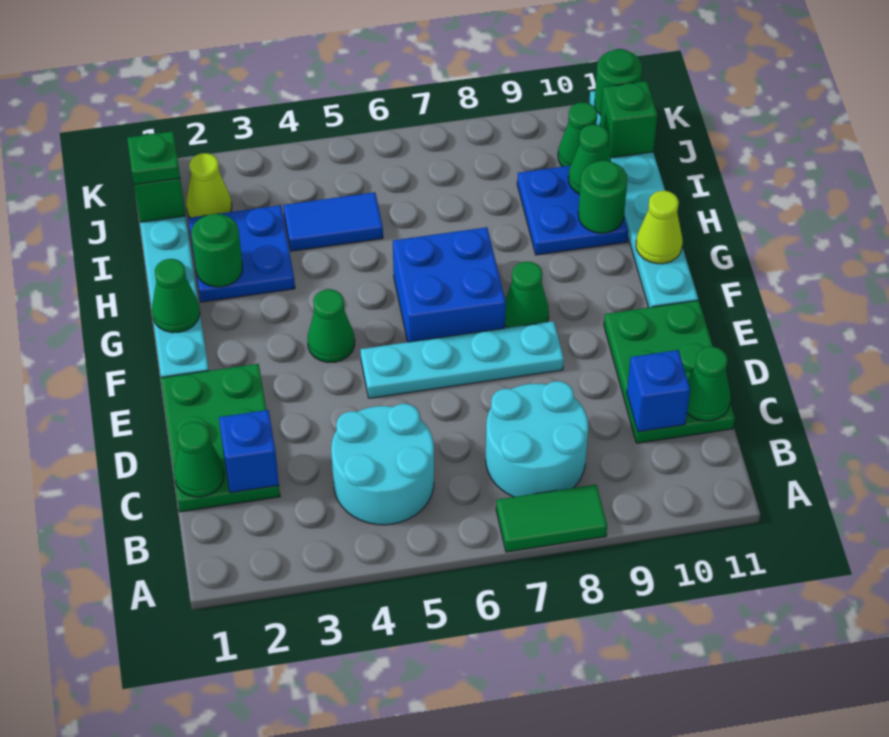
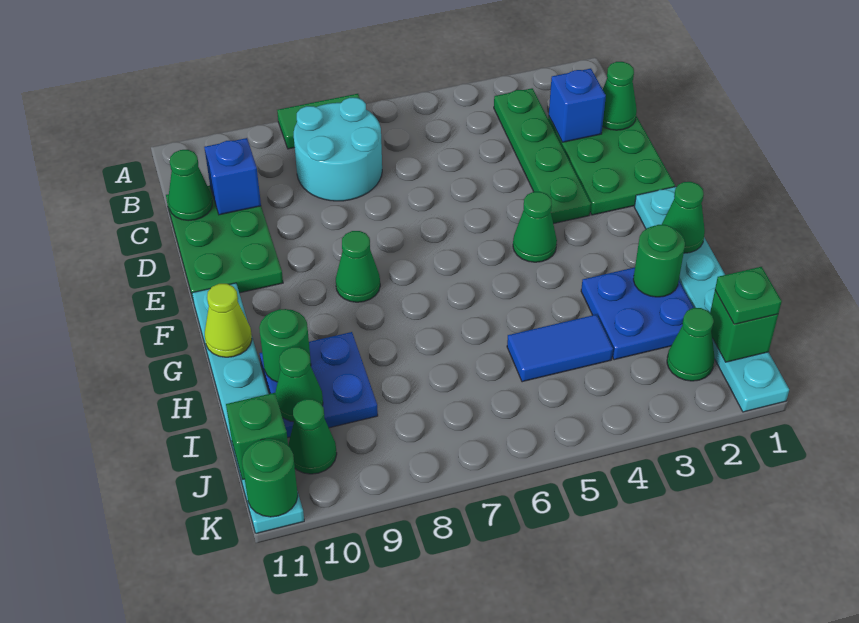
none -> green plate B3:E3 level 1
cyan round brick B4:C5 level 1 -> none
cyan plate E5:E8 level 1 -> none
blue brick F6:G7 level 1 -> none
lime cone J2 level 1 -> green cone J2 level 1

